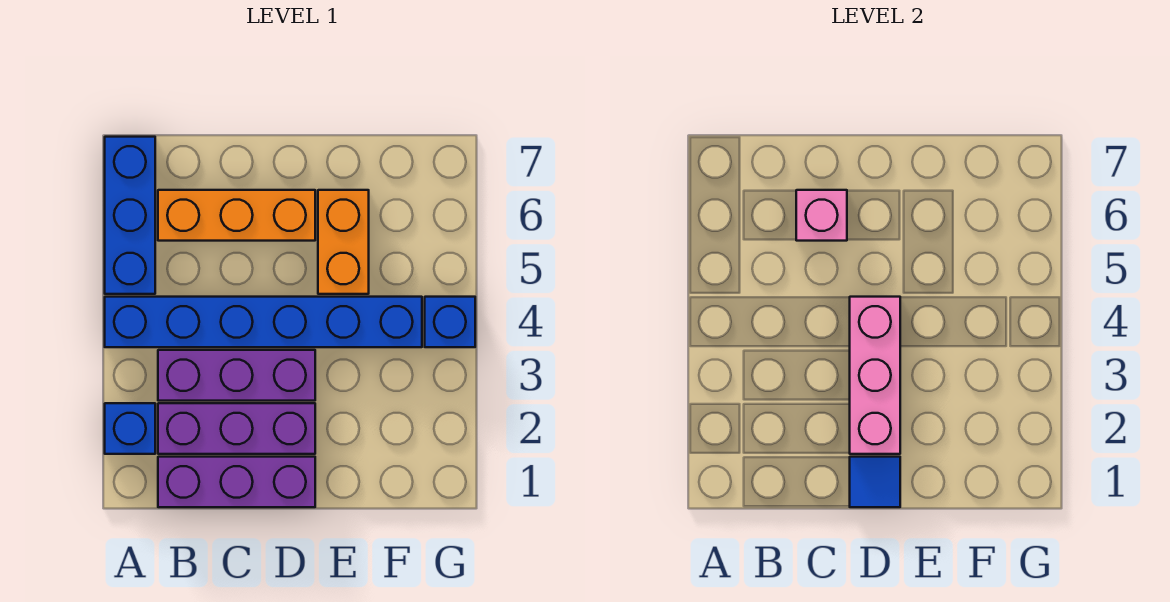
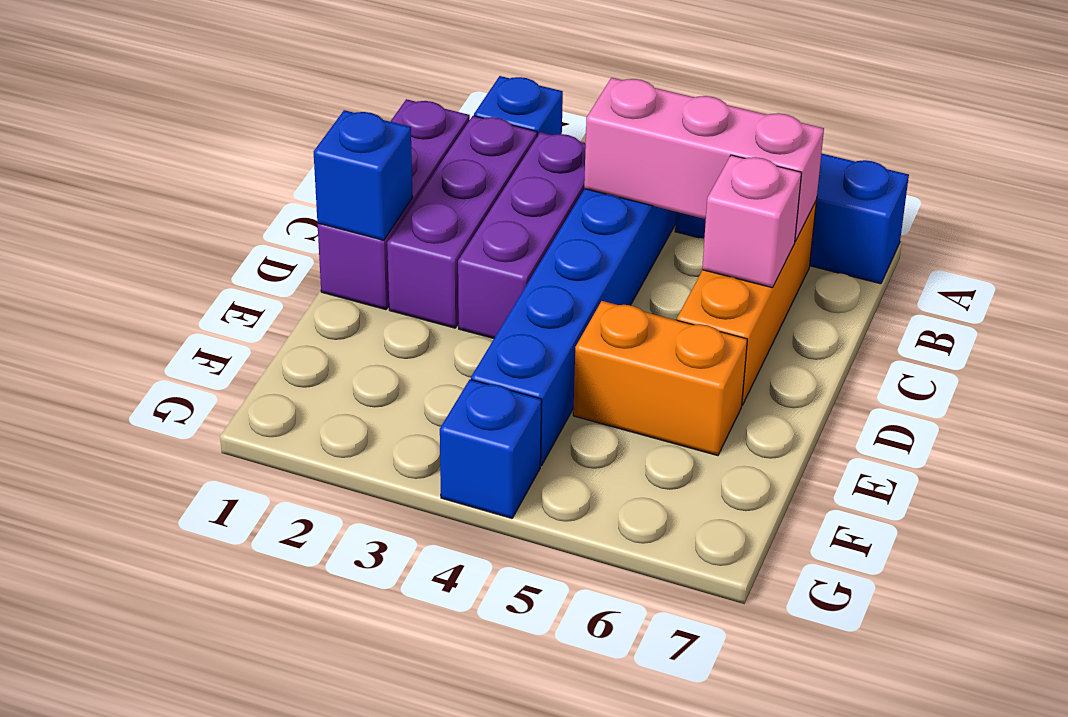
blue tile D1 level 2 -> blue brick D1 level 2
pink brick D2:D4 level 2 -> pink brick B4:B6 level 2

